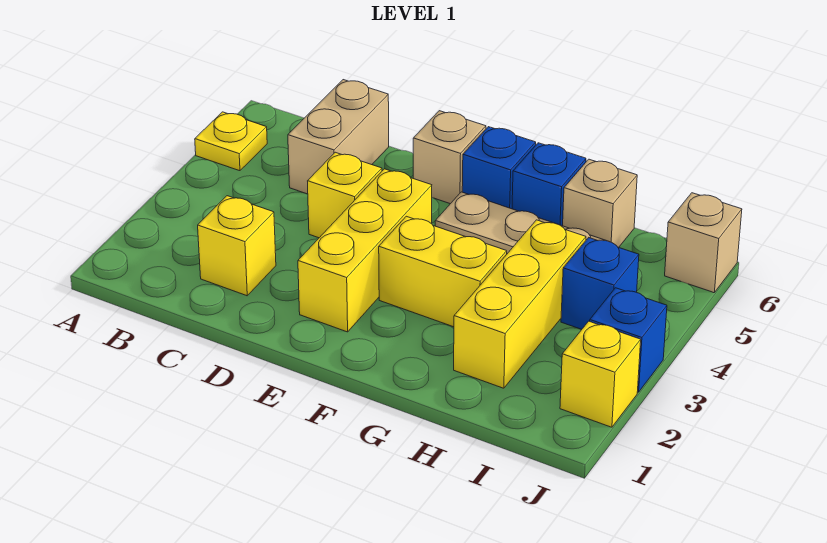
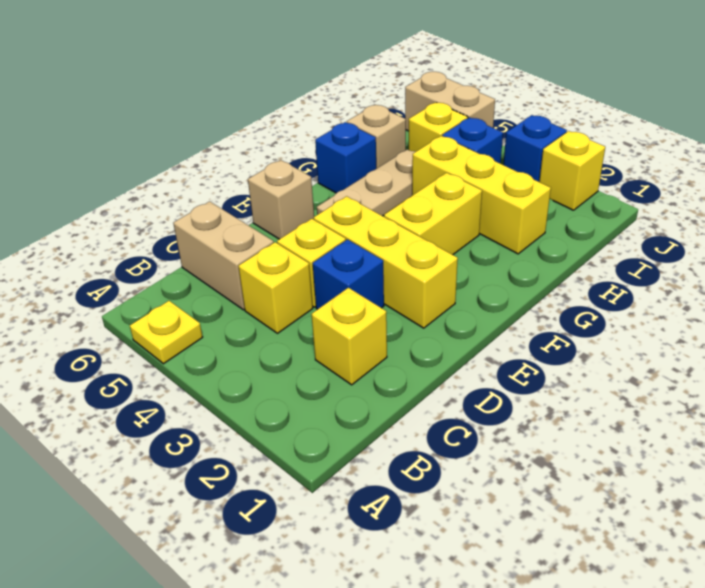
none -> yellow brick C4 level 1
blue brick F6 level 1 -> blue brick D3 level 1
none -> yellow brick I5 level 1
tan brick J6 level 1 -> tan brick J5:J6 level 1

